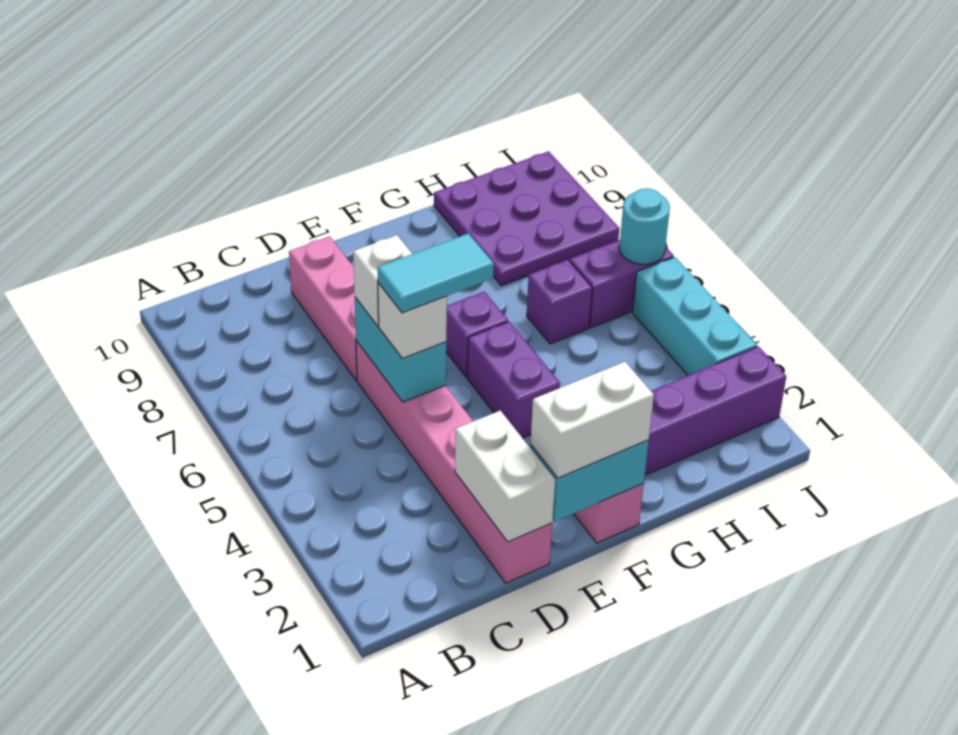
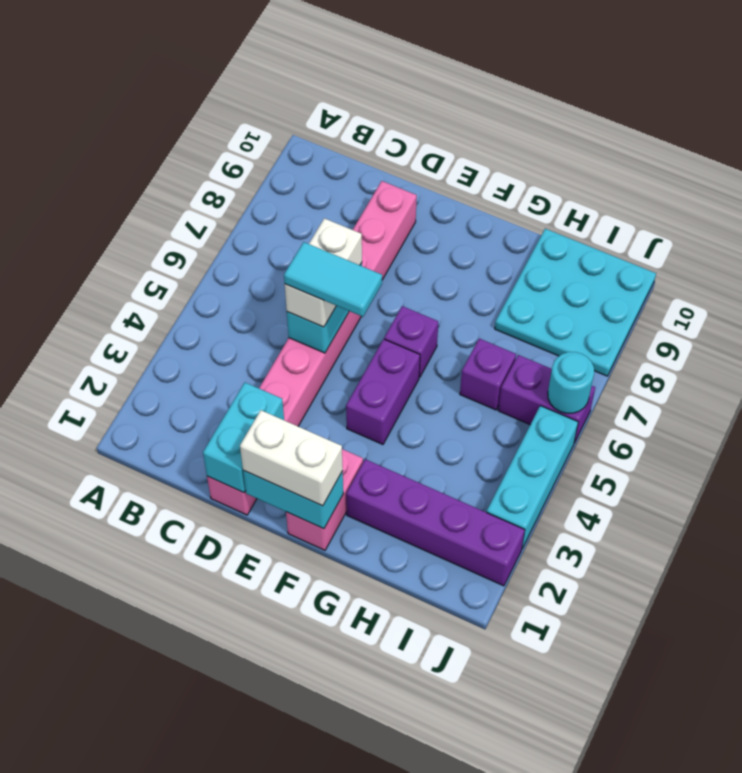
white brick D1:D2 level 2 -> cyan brick D1:D2 level 2
purple plate H8:J10 level 1 -> cyan plate H8:J10 level 1

